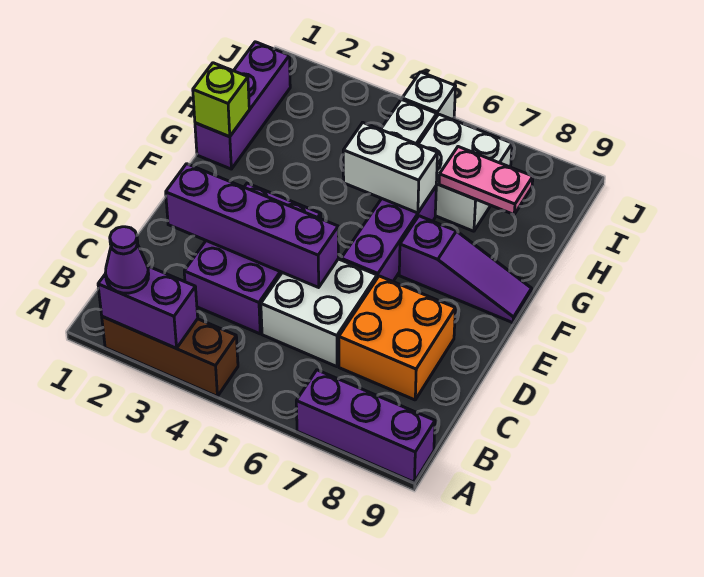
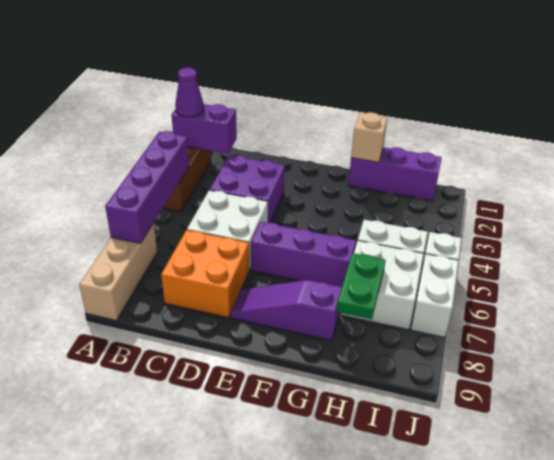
purple brick A2:A3 level 2 -> purple brick A2:B2 level 2
purple brick A7:A9 level 1 -> tan brick A7:A9 level 1
purple brick C3:E4 level 1 -> purple brick C3:D4 level 1
purple brick D2:D5 level 2 -> purple brick A4:A7 level 2
purple slope F7:F9 level 1 top 7 -> purple slope E8:G8 level 1 top G
lime brick G1 level 2 -> tan brick G1 level 2
white brick G5:G6 level 2 -> white brick J6:J7 level 1
pink plate H7:H8 level 2 -> green plate H7:H8 level 2

